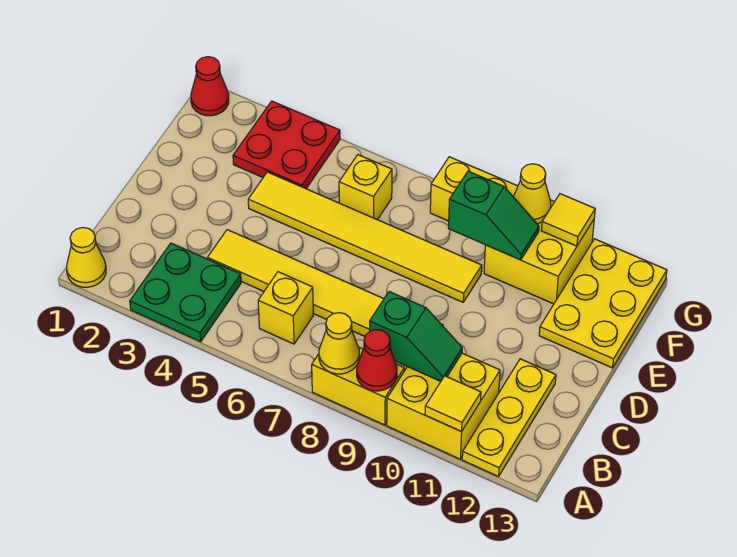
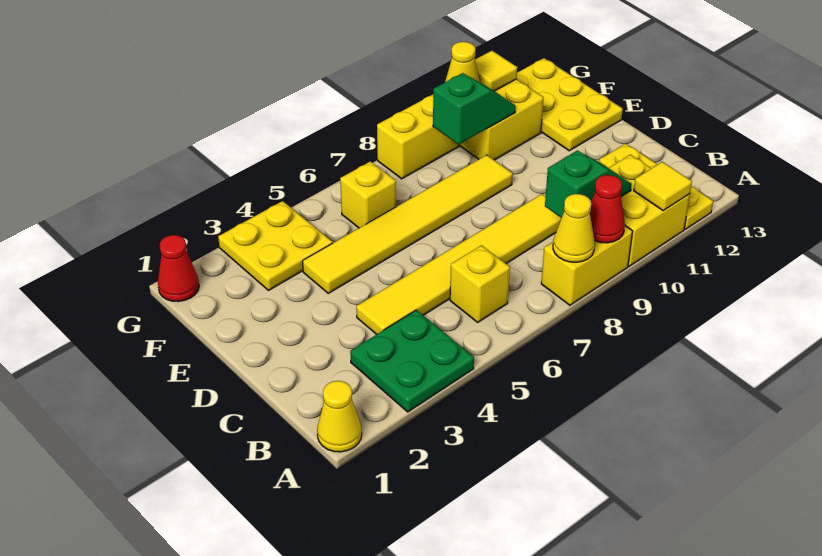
red plate F3:G4 level 1 -> yellow plate F3:G4 level 1

